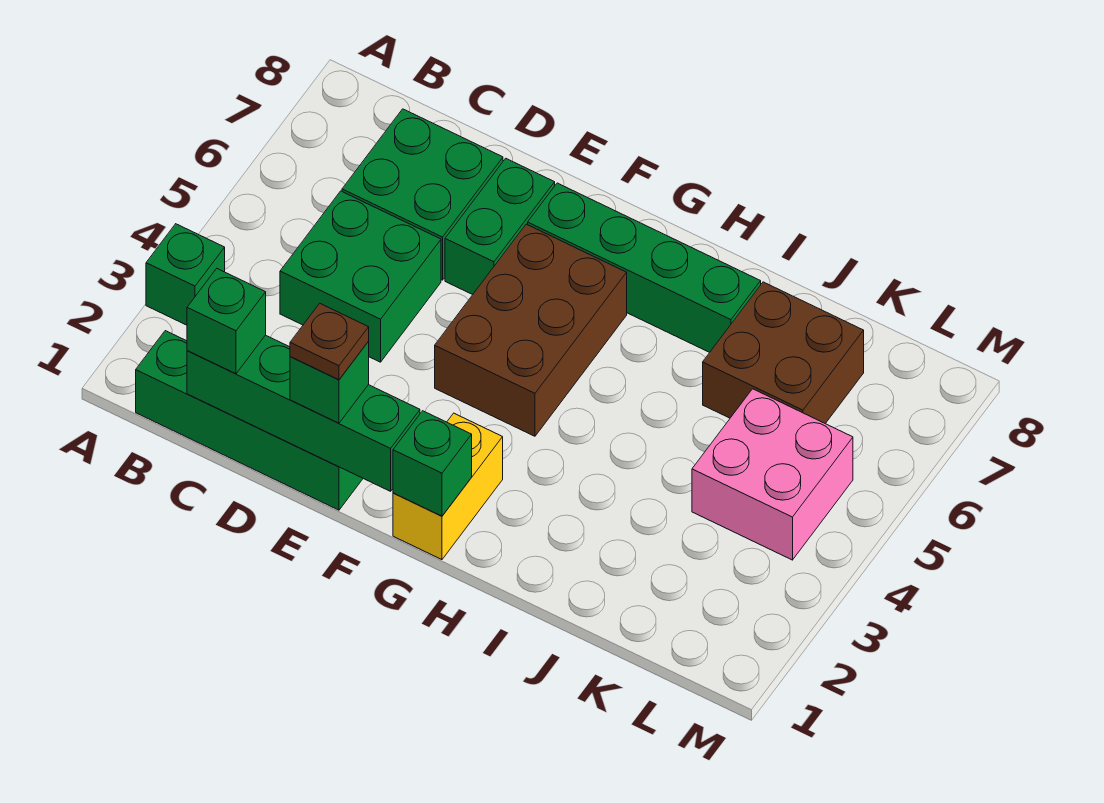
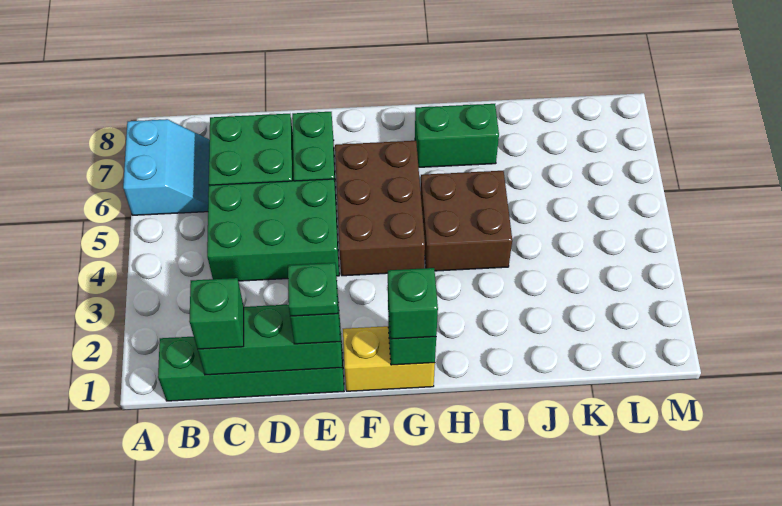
green brick A3 level 1 -> green brick G1 level 3
none -> cyan slope A6:B7 level 1 top A
green brick C1:F1 level 2 -> green brick C1:E1 level 2
green brick C4:D5 level 1 -> green brick C4:E5 level 1
brown plate E1 level 4 -> green plate E1 level 4
green brick F7:I7 level 1 -> green brick H7:I7 level 1
yellow brick G1:G2 level 1 -> yellow brick F1:G1 level 1
brown brick J6:K7 level 1 -> brown brick H4:I5 level 1
pink brick K4:L5 level 1 -> none

